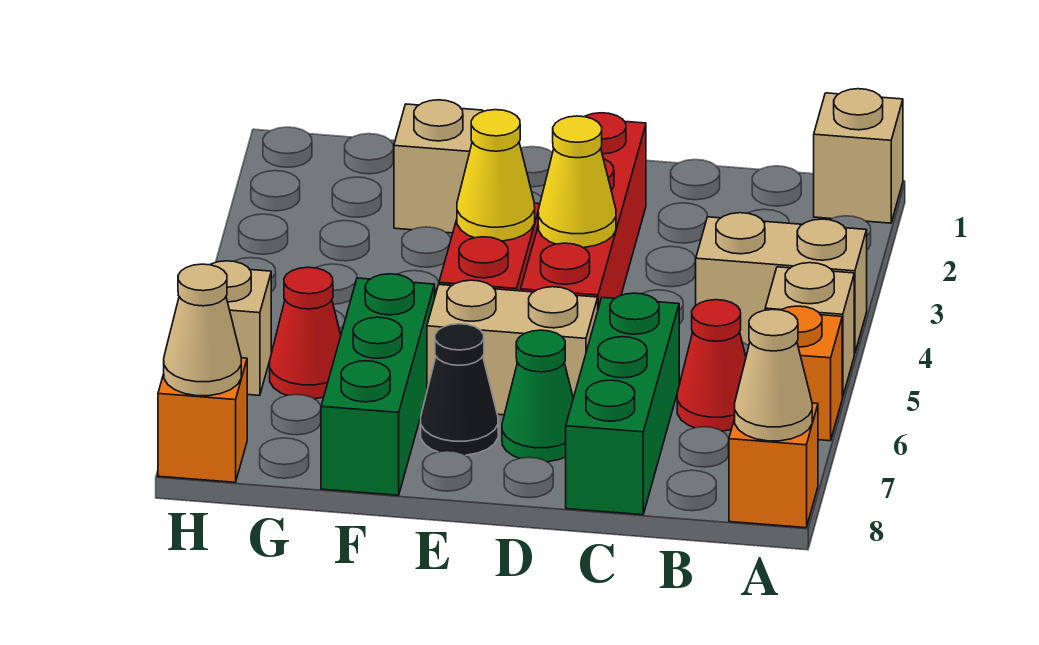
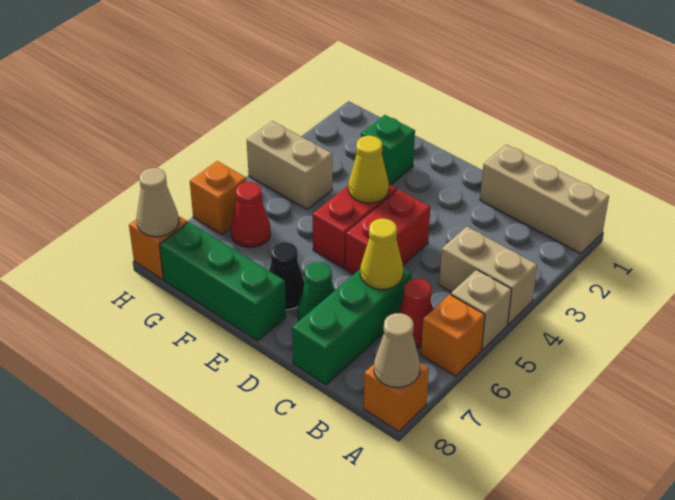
tan brick A1 level 1 -> tan brick A1:C1 level 1
red brick D2:D5 level 1 -> red brick D4:D5 level 1
yellow cone D4 level 2 -> yellow cone C6 level 2
tan brick D6:E6 level 1 -> tan brick G4:H4 level 1
tan brick F2 level 1 -> green brick F2 level 1
green brick F6:F8 level 1 -> green brick E8:G8 level 1
tan brick H6 level 1 -> orange brick H6 level 1

